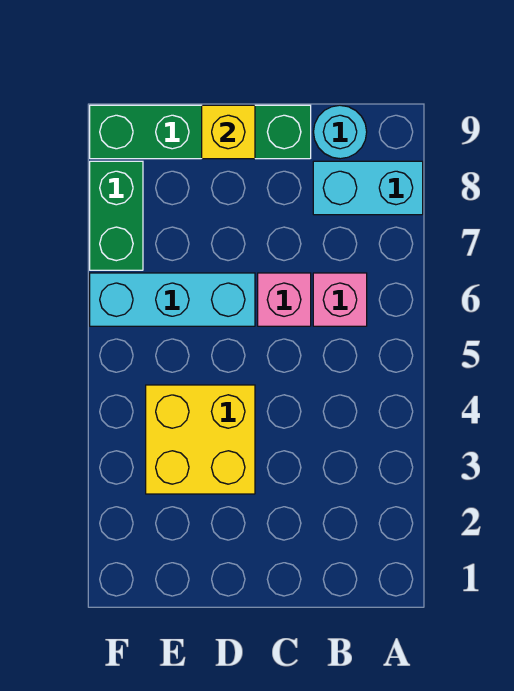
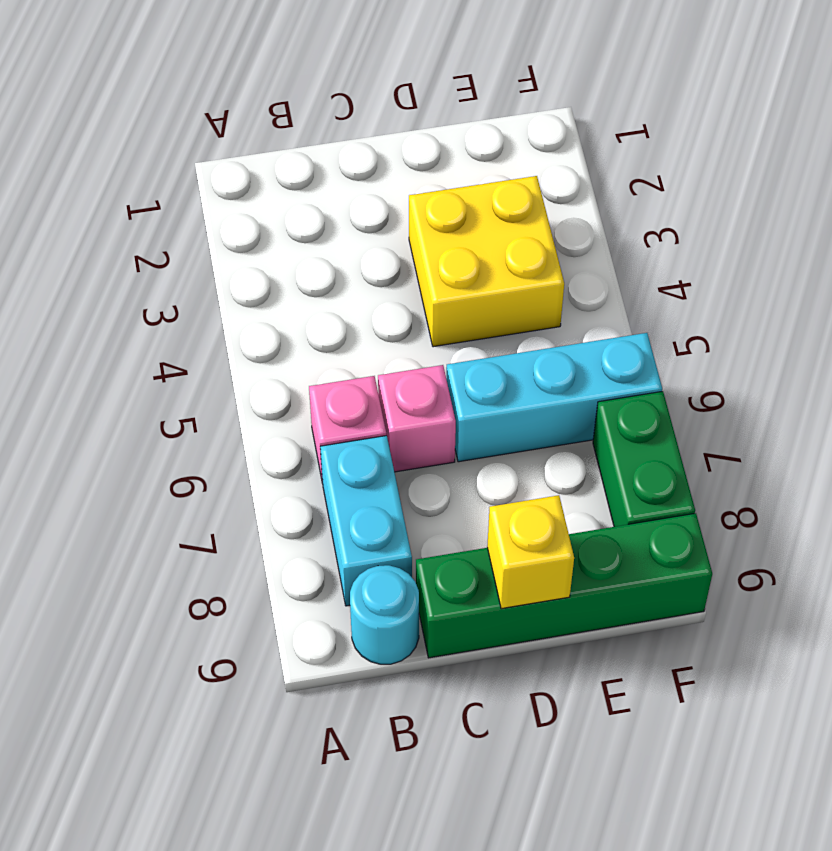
cyan brick A8:B8 level 1 -> cyan brick B7:B8 level 1

